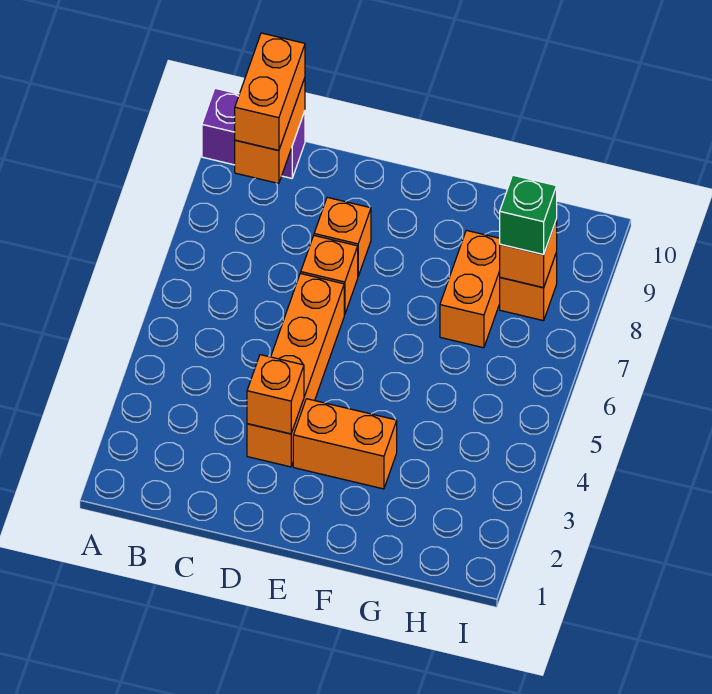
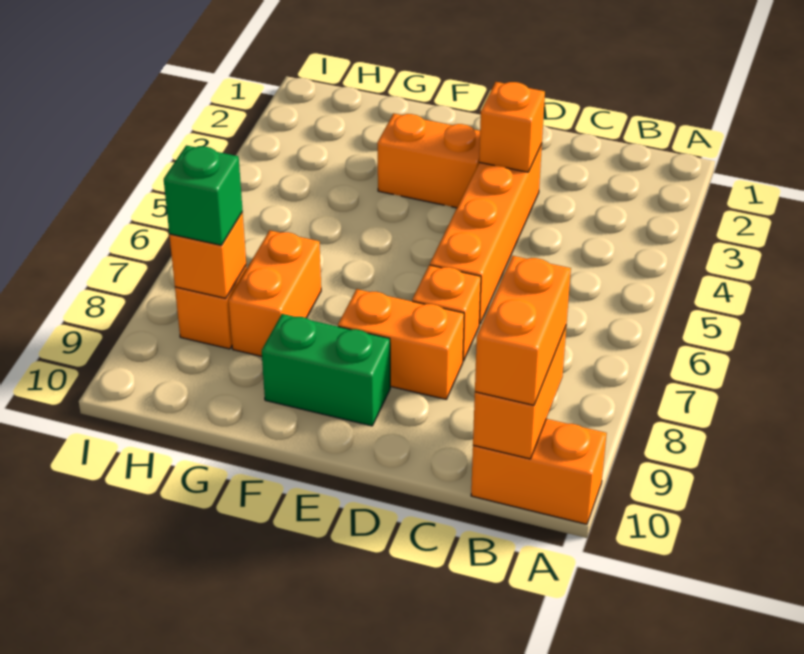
purple brick A10:B10 level 1 -> orange brick A10:B10 level 1
orange brick D8 level 1 -> orange brick D8:E8 level 1
none -> green brick E9:F9 level 1

